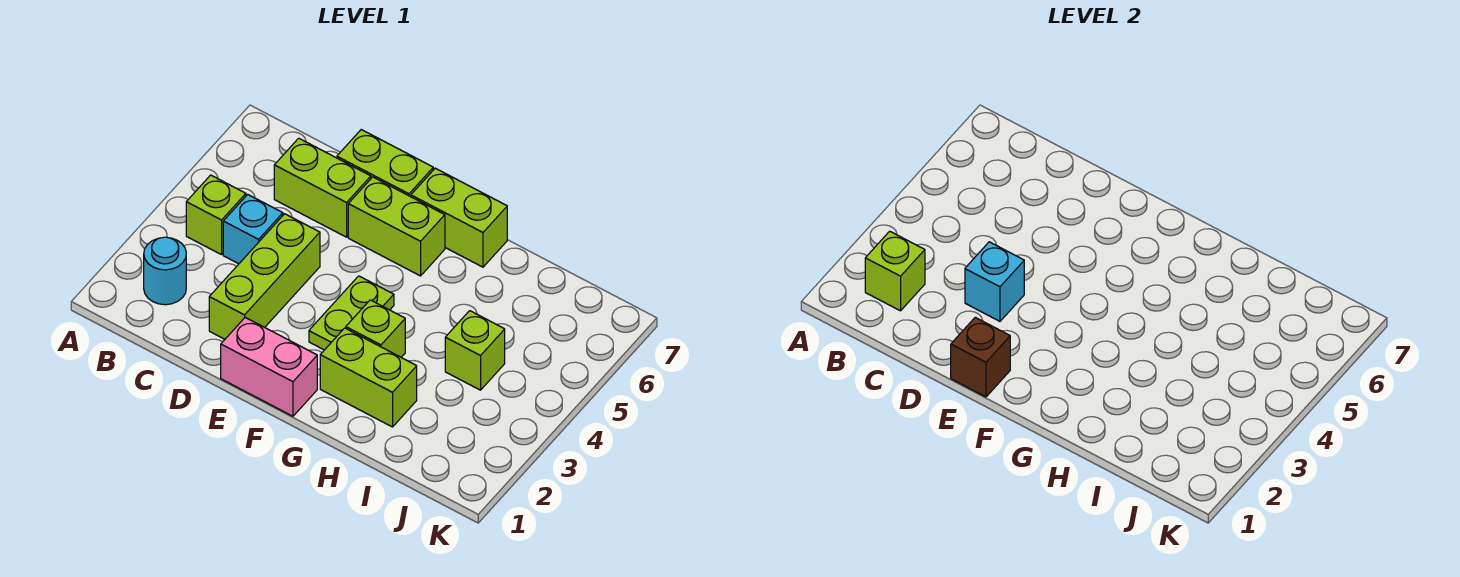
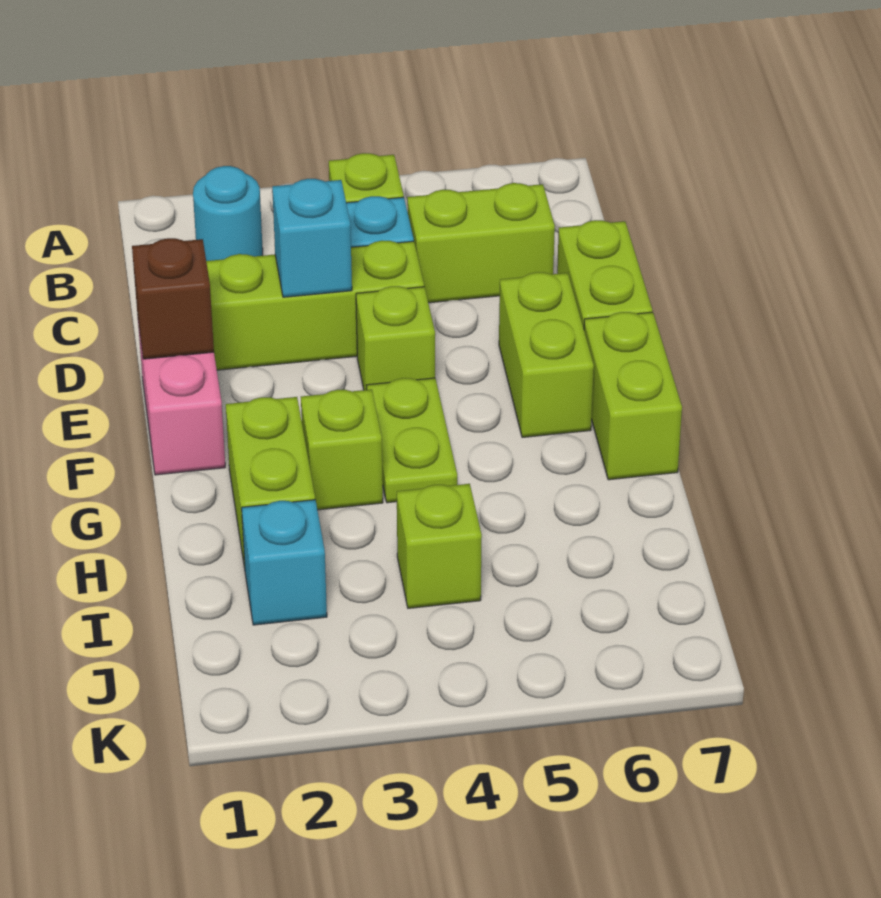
lime brick B2 level 2 -> lime brick E4 level 1
lime brick C6:D6 level 1 -> lime brick C5:C6 level 1
lime plate F3:F4 level 1 -> lime plate F4:G4 level 1
none -> cyan brick I2 level 1

